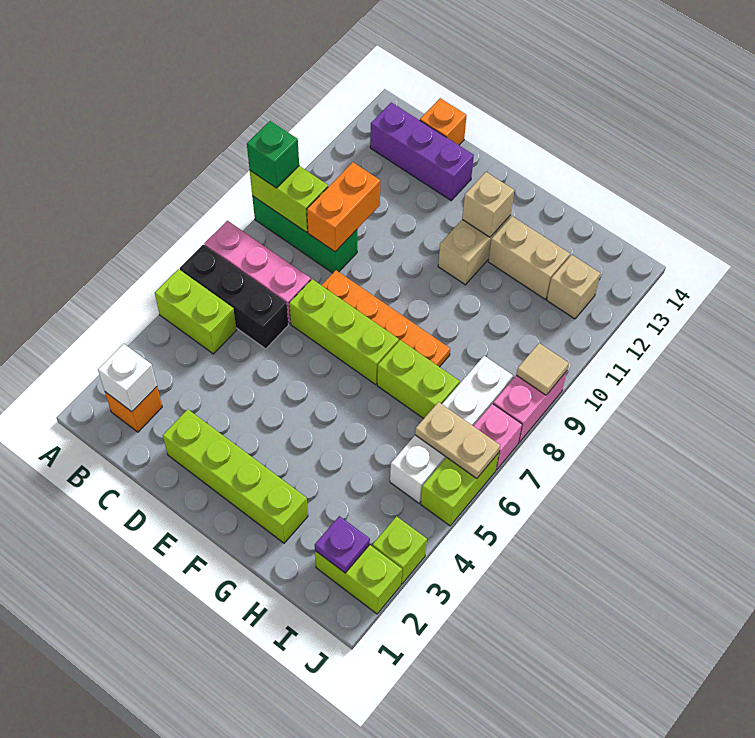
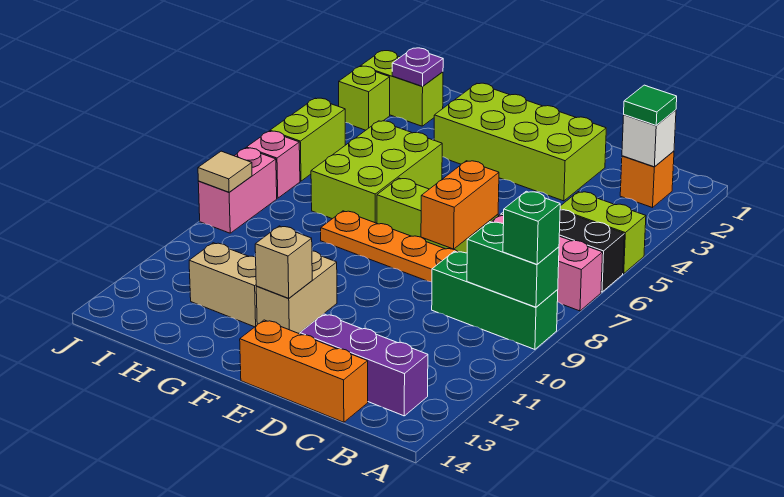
lime brick A9:B9 level 2 -> green brick A9:B9 level 2
none -> green tile B2 level 3
orange brick C9:C10 level 2 -> orange brick D7:D8 level 2
orange brick C14 level 1 -> orange brick C14:E14 level 1
lime brick D2:G2 level 1 -> lime brick D2:G3 level 1
lime brick G7:H7 level 1 -> lime brick G5:H7 level 1
white brick I5:I8 level 1 -> none
tan plate I6:J6 level 2 -> none
tan brick I12 level 1 -> none

